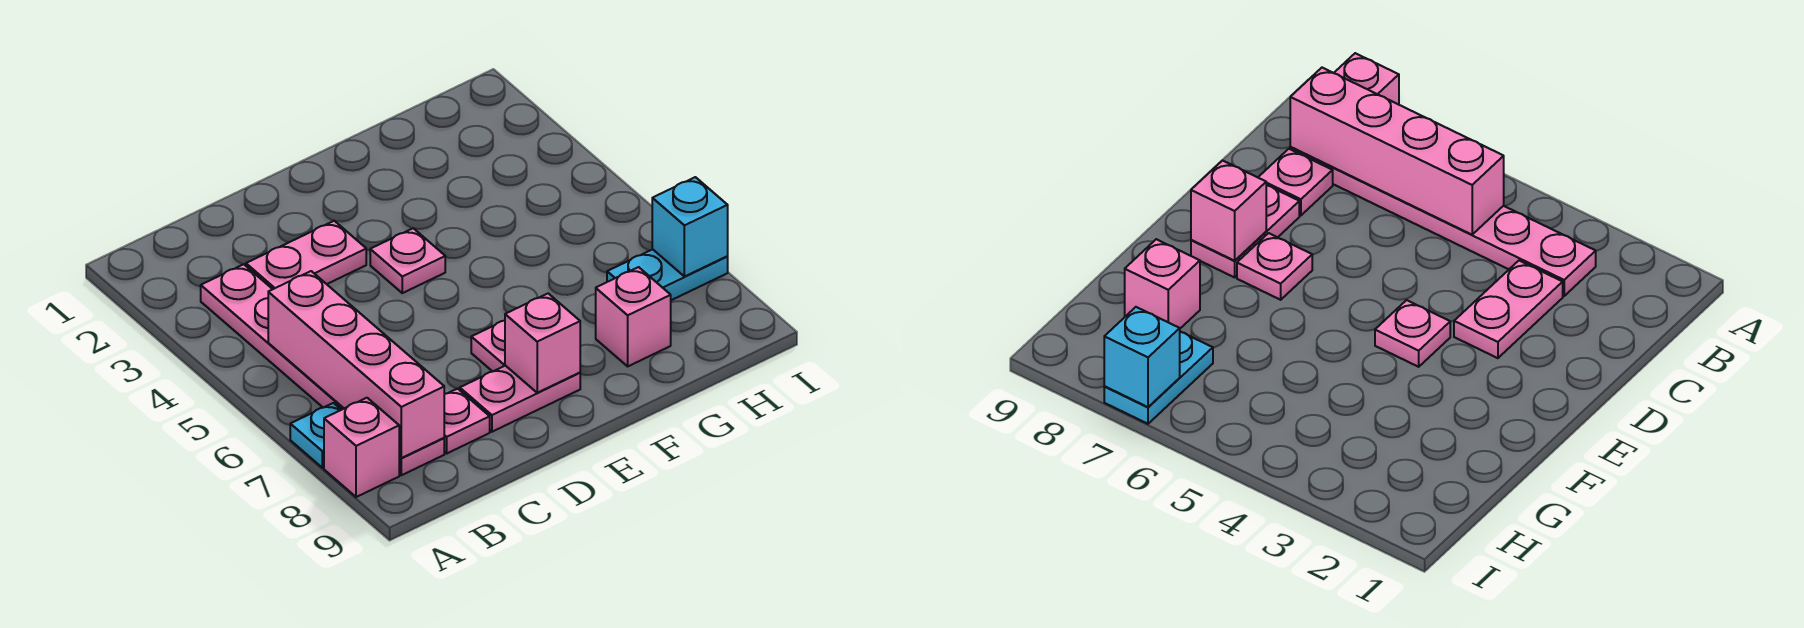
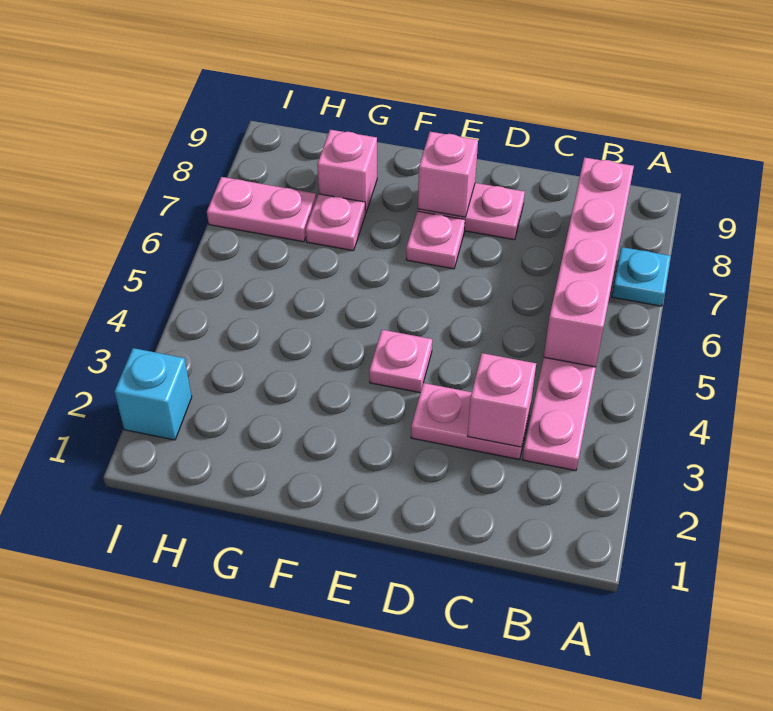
pink brick A8 level 1 -> pink brick C3 level 2
pink plate C8 level 1 -> pink plate G7 level 1
cyan plate H7:I7 level 1 -> pink plate H7:I7 level 1
cyan brick I7 level 2 -> cyan brick I2 level 1

